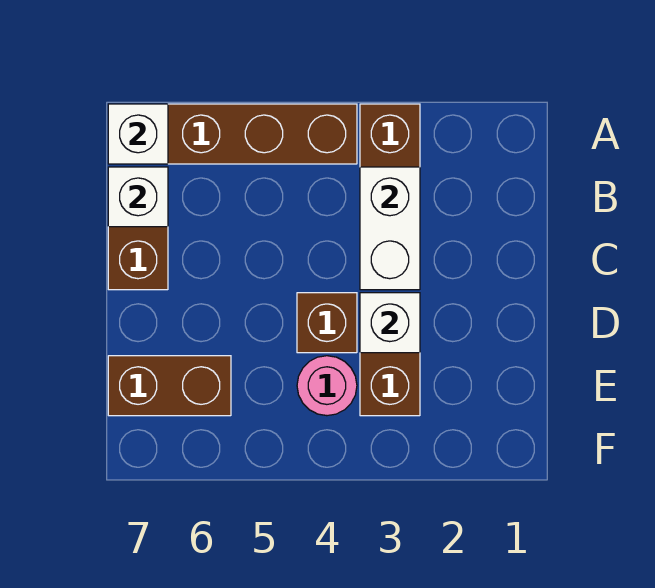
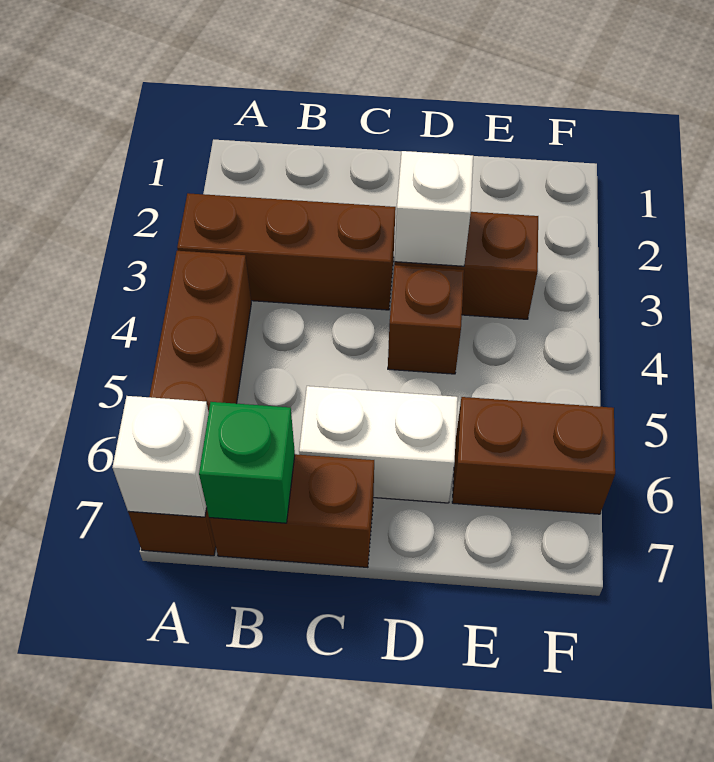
white brick B3:C3 level 2 -> white brick C6:D6 level 1
white brick B7 level 2 -> green brick B7 level 2
pink round brick E4 level 1 -> none
brown brick E6:E7 level 1 -> brown brick E6:F6 level 1

